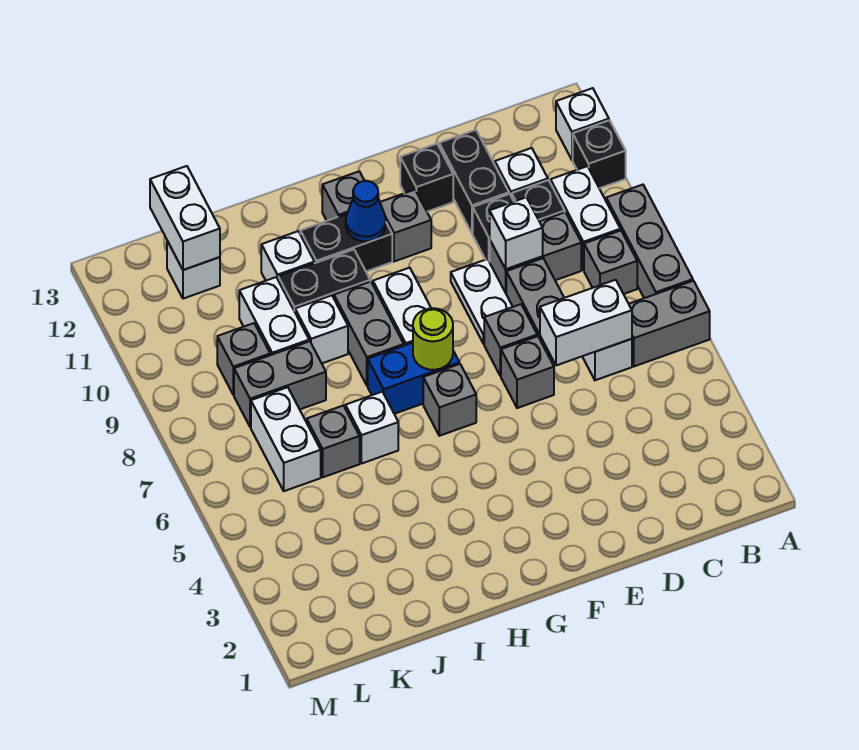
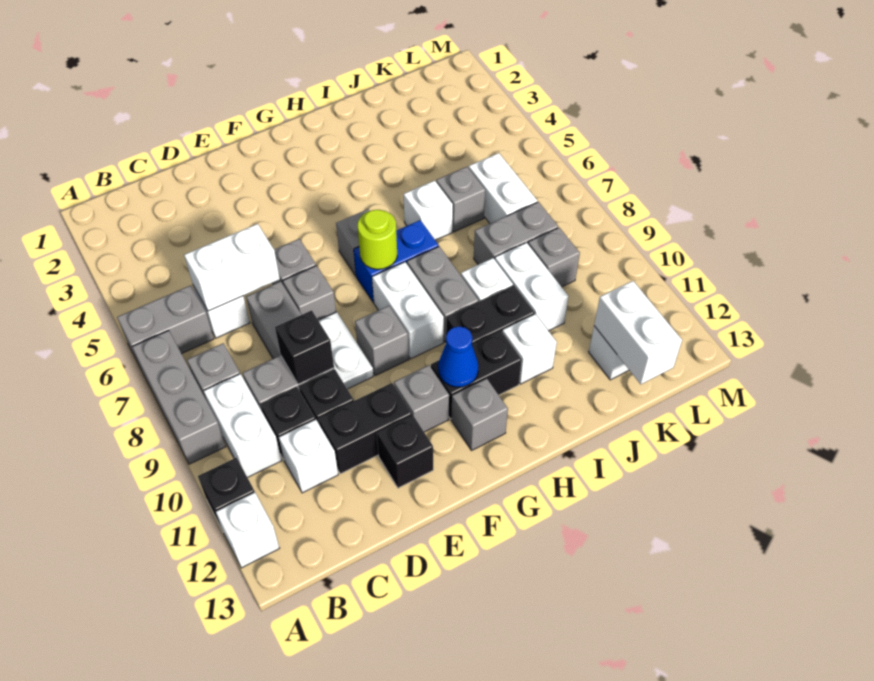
white brick D9 level 2 -> black brick D9 level 2
black brick D11:D12 level 1 -> black brick D11:E11 level 1
none -> grey brick F9 level 1

